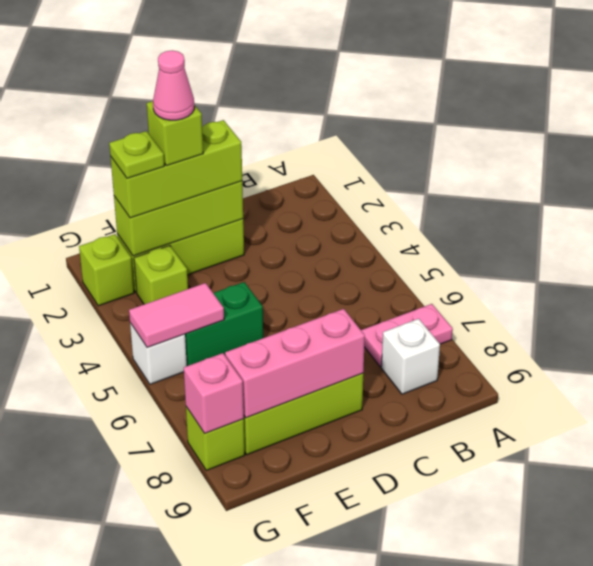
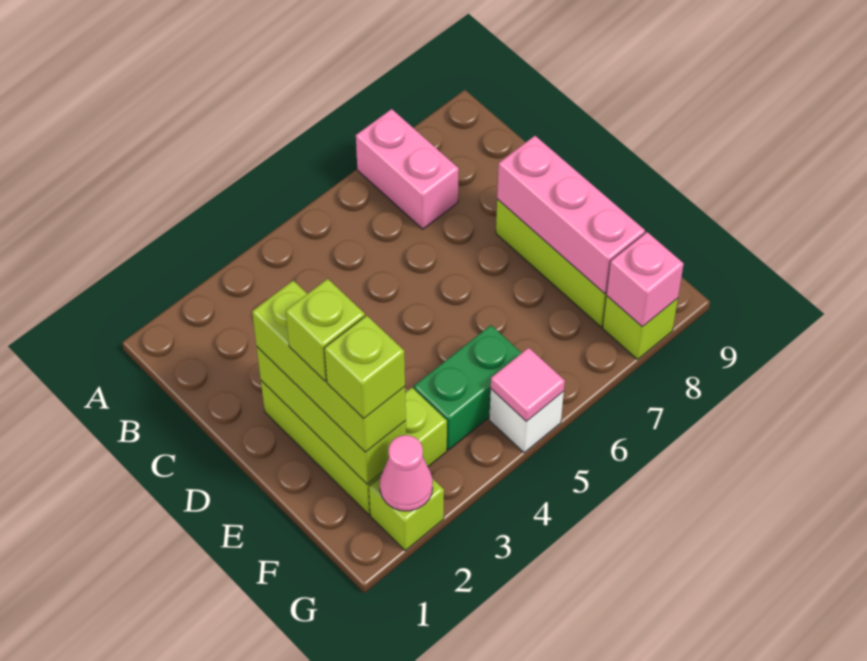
pink plate A7:B7 level 1 -> pink brick A7:B7 level 1
white brick B8 level 1 -> none
pink cone E2 level 5 -> pink cone G2 level 2
green brick E5:F5 level 1 -> green brick F4:F5 level 1
lime plate F2 level 4 -> lime brick F2 level 4
pink tile F5:G5 level 2 -> pink tile G5 level 2

